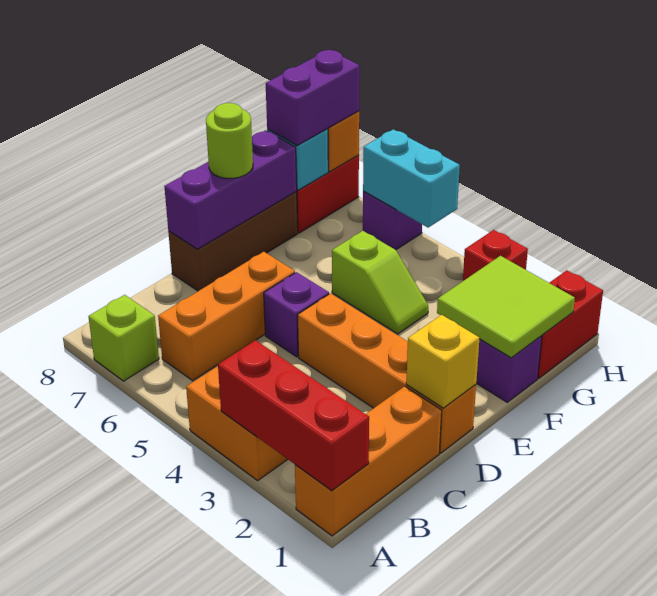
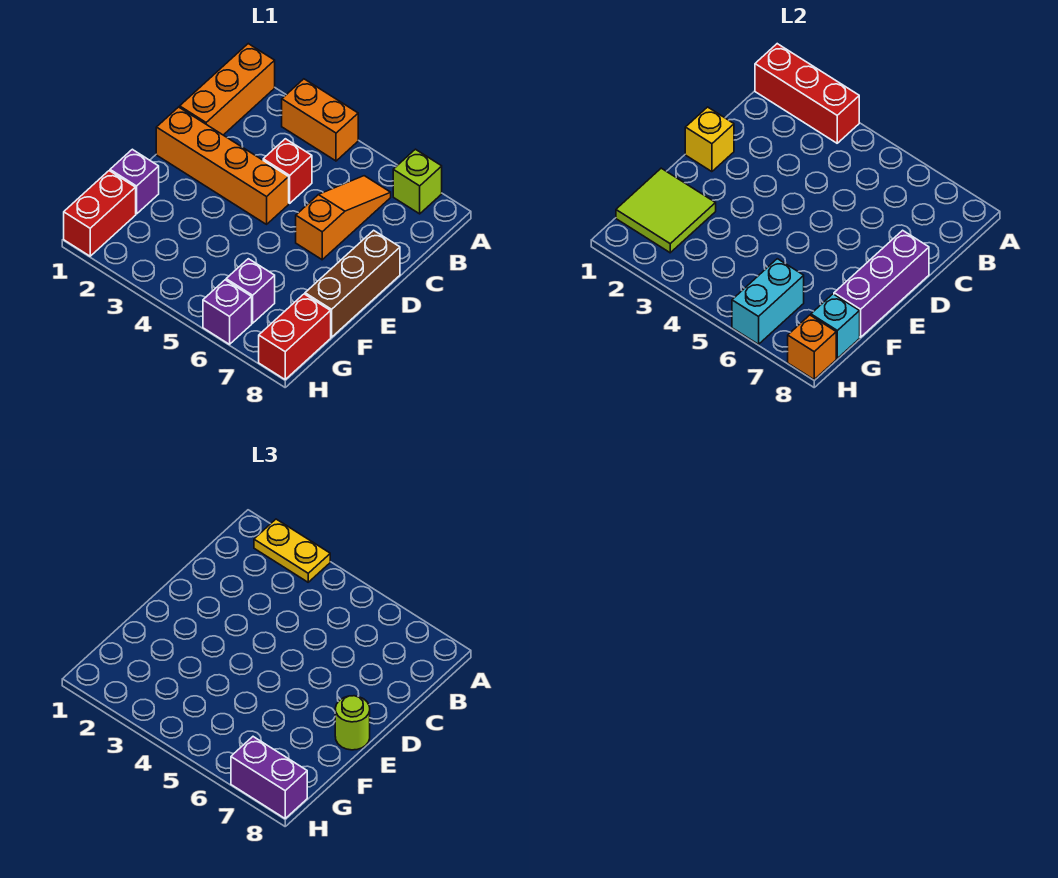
none -> yellow plate A2:A3 level 3
orange brick B6:D6 level 1 -> orange slope B6:D6 level 1 top D
purple brick D5 level 1 -> purple brick G6 level 1
lime slope F4:F5 level 1 top 5 -> none
purple brick G8:H8 level 3 -> purple brick H7:H8 level 3
red brick H3 level 1 -> red brick C4 level 1
cyan brick H5:H6 level 2 -> cyan brick G6:H6 level 2

